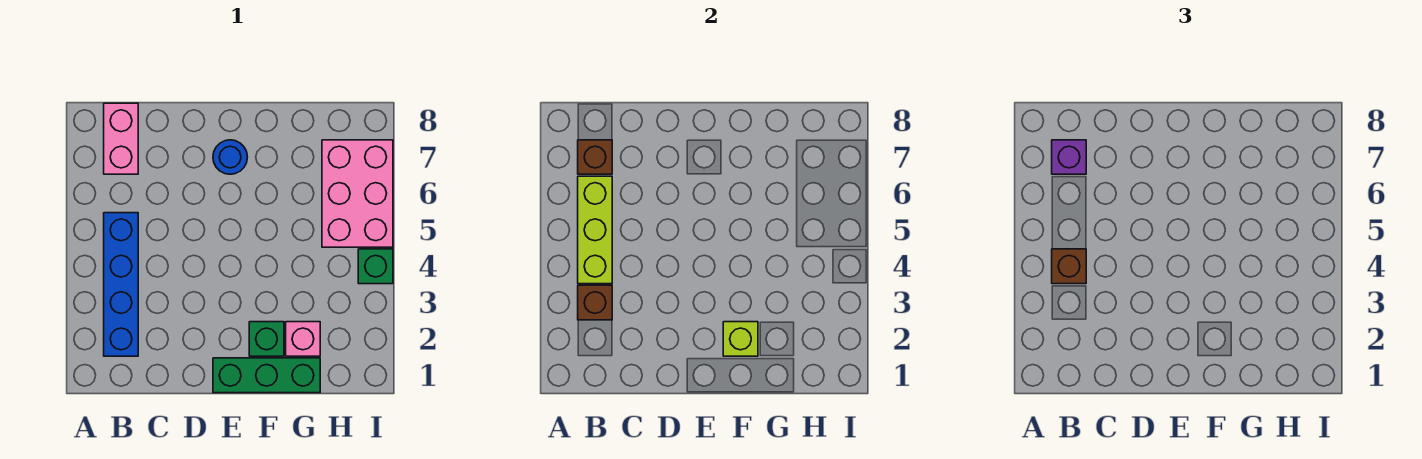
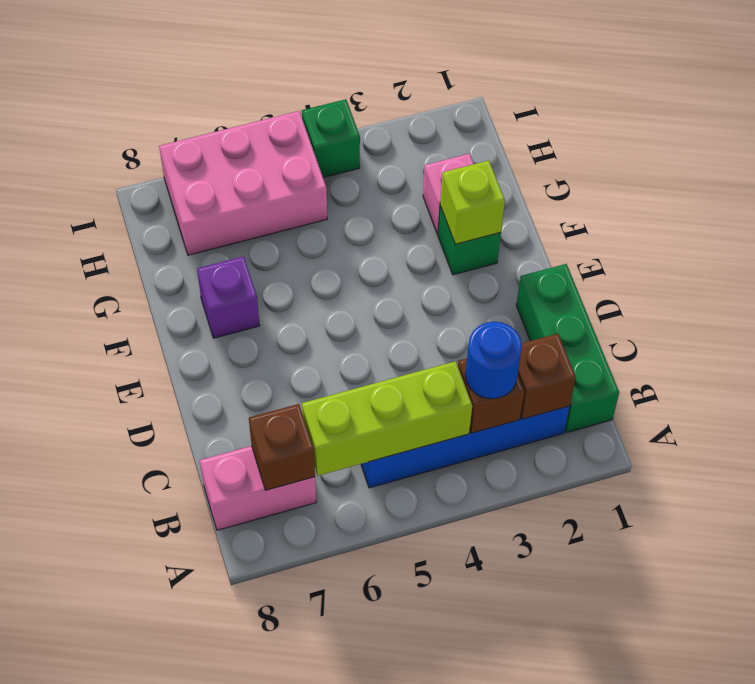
brown brick B4 level 3 -> brown brick B2 level 2
purple brick B7 level 3 -> purple brick F7 level 1
green brick E1:G1 level 1 -> green brick B1:D1 level 1
blue round brick E7 level 1 -> blue round brick B3 level 3

